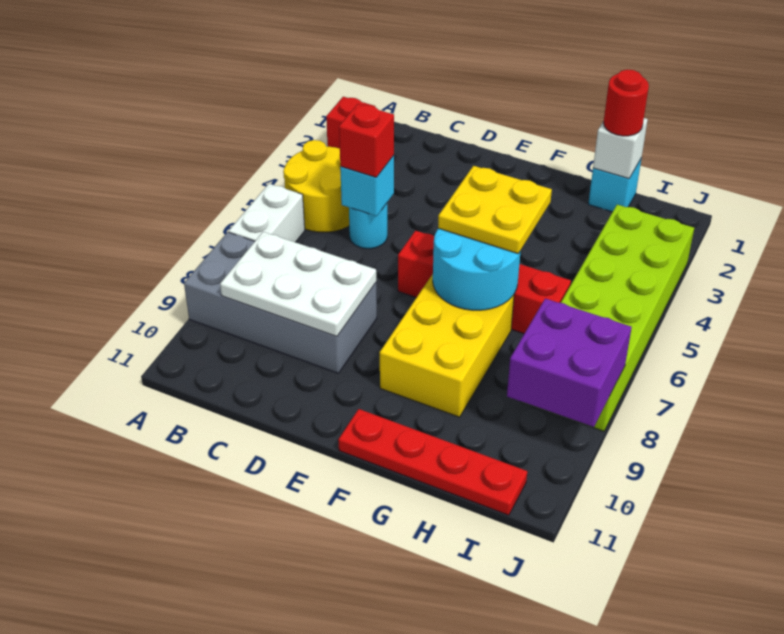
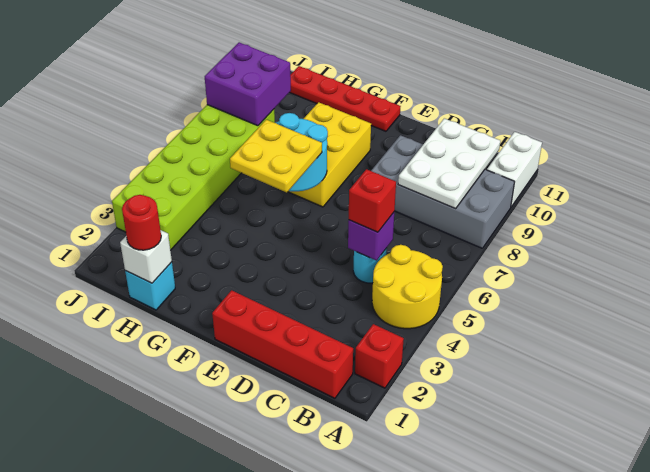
white brick A6:A7 level 1 -> white brick A10:A11 level 1
white plate B8:D9 level 2 -> white plate B8:C10 level 2
cyan brick C5 level 2 -> purple brick C5 level 2
red brick E6:H6 level 1 -> red brick B1:E1 level 1

